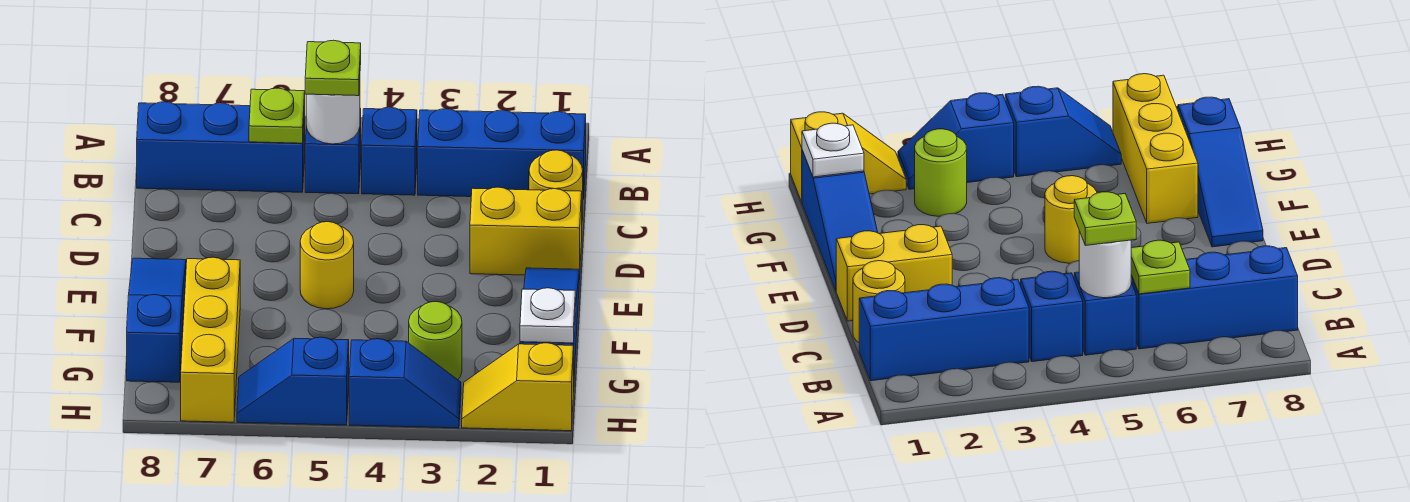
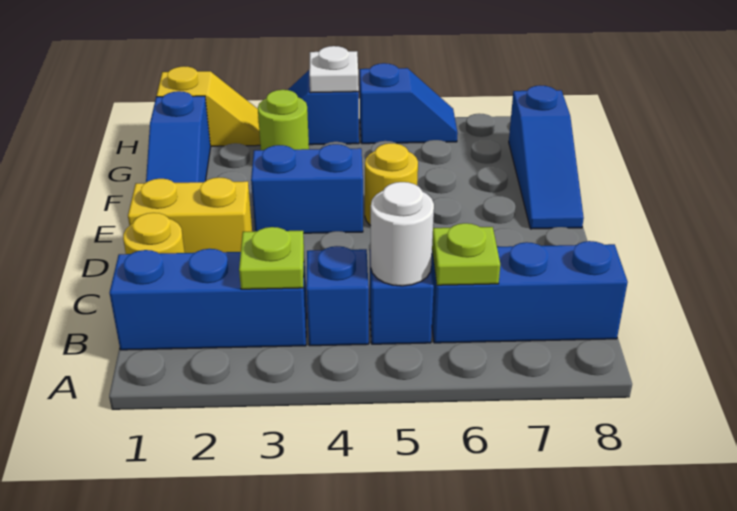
lime plate B5 level 3 -> lime plate B3 level 2
none -> blue brick E3:E4 level 1
yellow brick F7:H7 level 1 -> none
white plate G1 level 2 -> white plate H4 level 2

